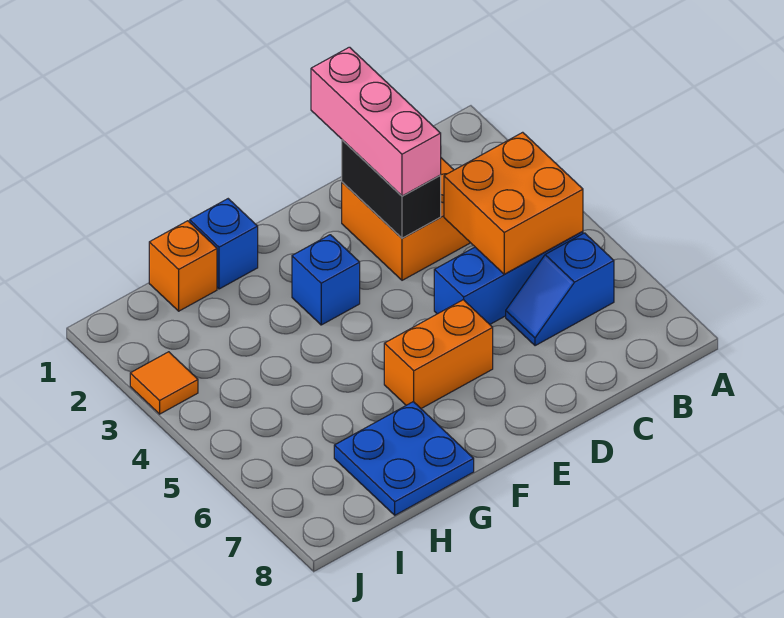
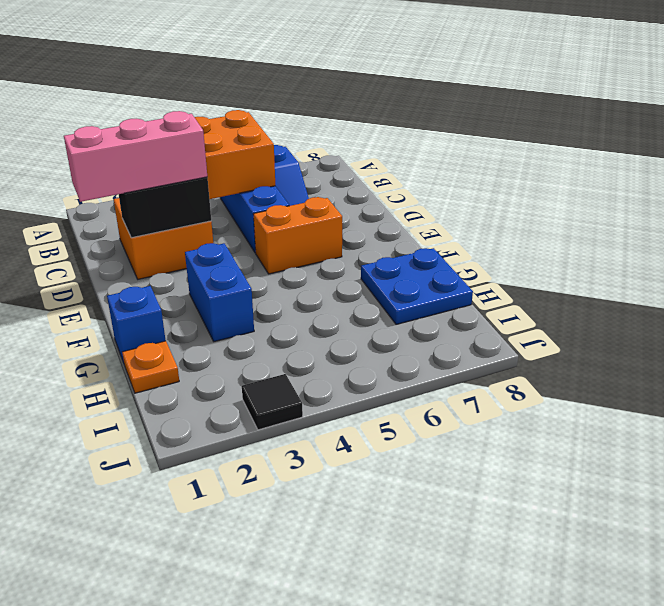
orange brick E6:F6 level 1 -> orange brick E5:E6 level 1
blue brick F3 level 1 -> blue brick F3:G3 level 1
orange brick H1 level 1 -> orange plate H1 level 1
orange tile J3 level 1 -> black tile J3 level 1

